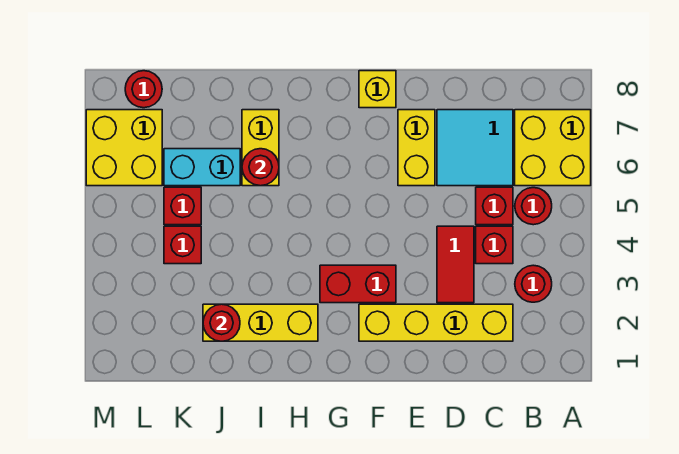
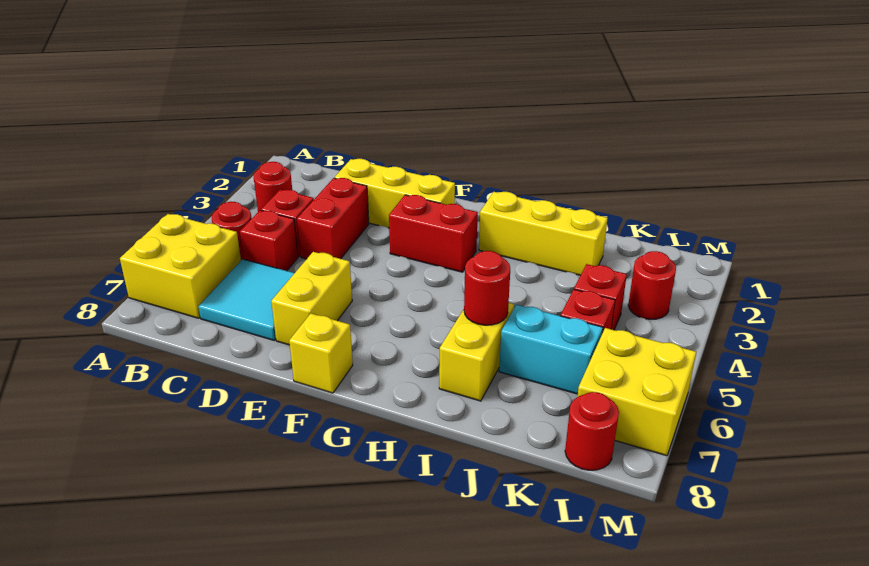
yellow brick C2:F2 level 1 -> yellow brick D2:F2 level 1
red tile D3:D4 level 1 -> red brick D3:D4 level 1
red round brick J2 level 2 -> red round brick L3 level 1

